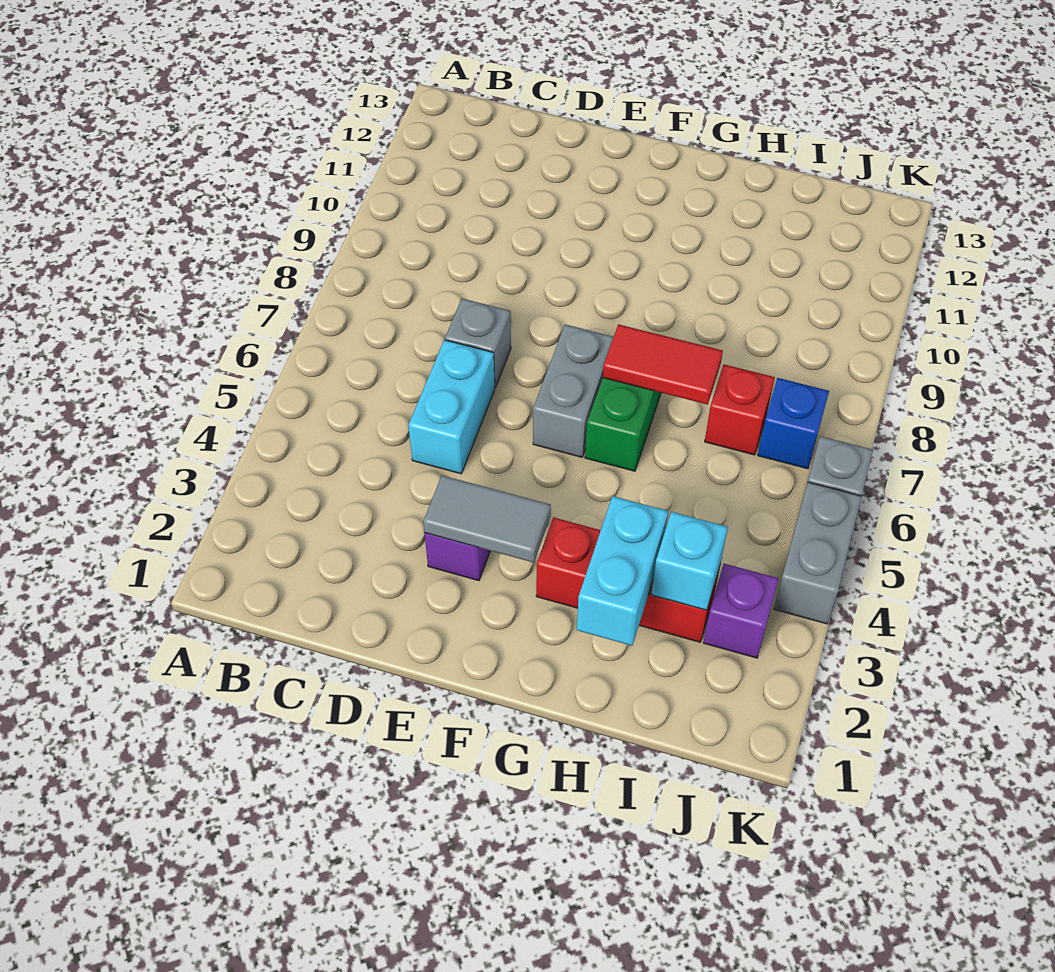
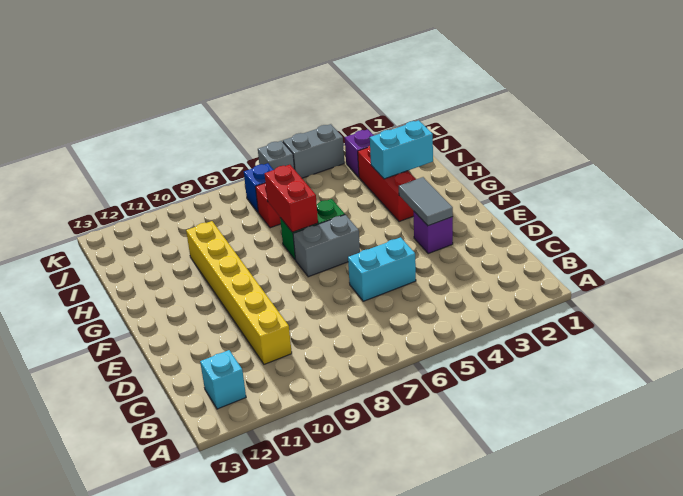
none -> yellow brick C10:H10 level 1
grey brick D7 level 1 -> none
red tile G7:H7 level 2 -> red brick G7:H7 level 2
cyan brick I3 level 2 -> cyan brick B12 level 1

